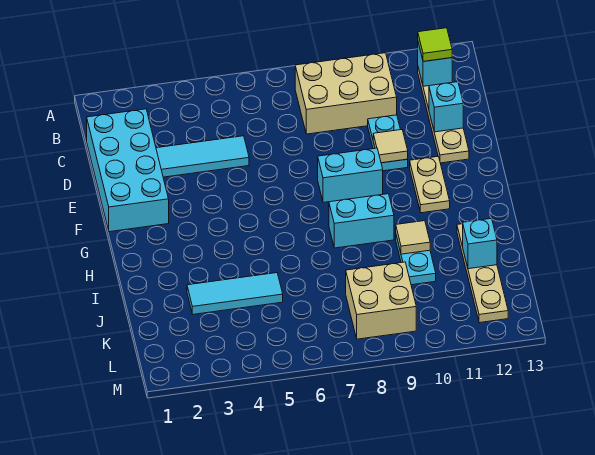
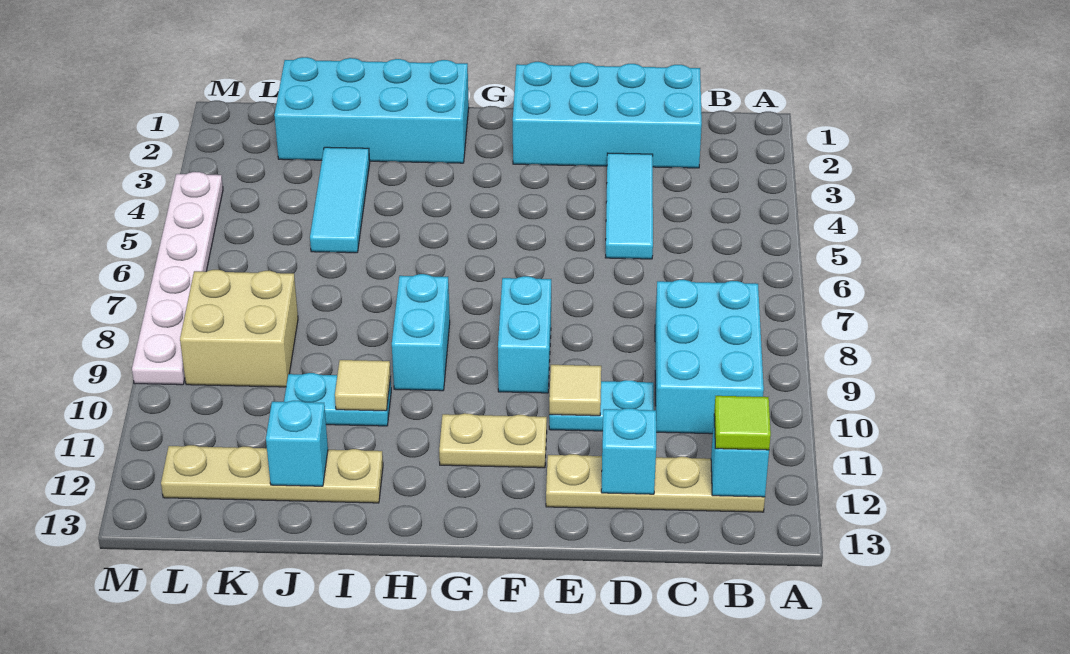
tan brick B8:C10 level 1 -> cyan brick B8:C10 level 1
none -> cyan brick H1:K2 level 1
none -> white plate M4:M9 level 1

